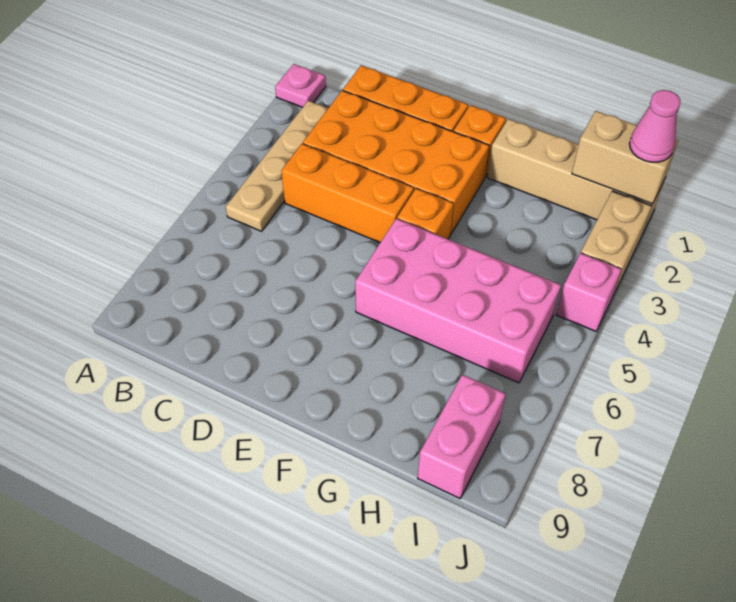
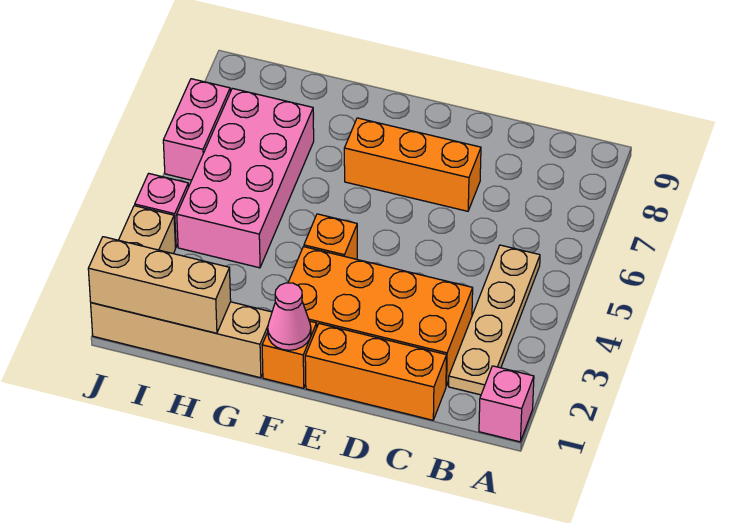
pink plate A1 level 1 -> pink brick A1 level 1
orange brick C4:E4 level 1 -> orange brick D7:F7 level 1
pink brick F5:I6 level 1 -> pink brick H4:I7 level 1
tan brick I1:J1 level 2 -> tan brick H1:J1 level 2
pink brick I8:I9 level 1 -> pink brick J6:J7 level 1
pink cone J1 level 3 -> pink cone F1 level 2

